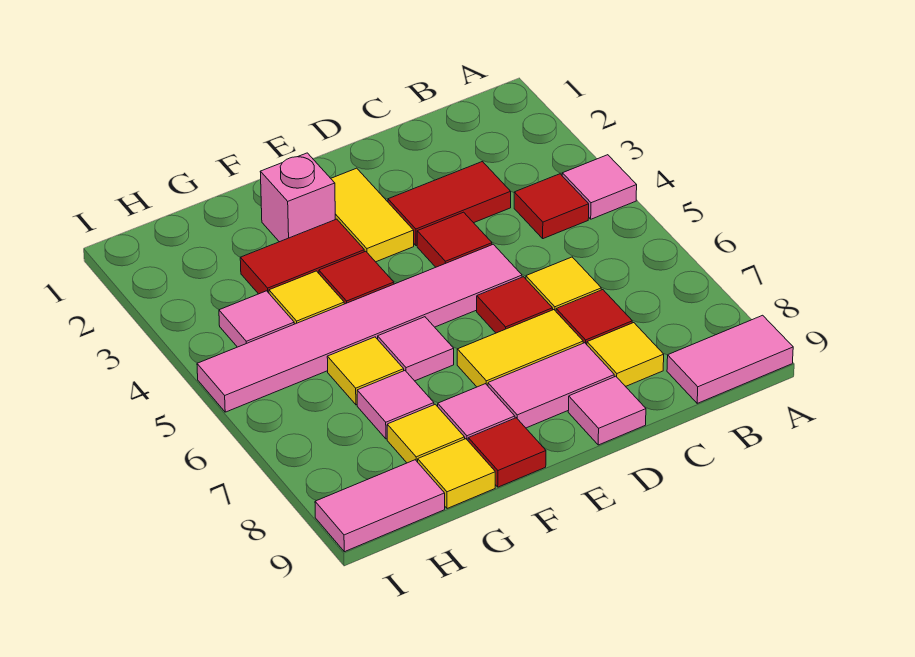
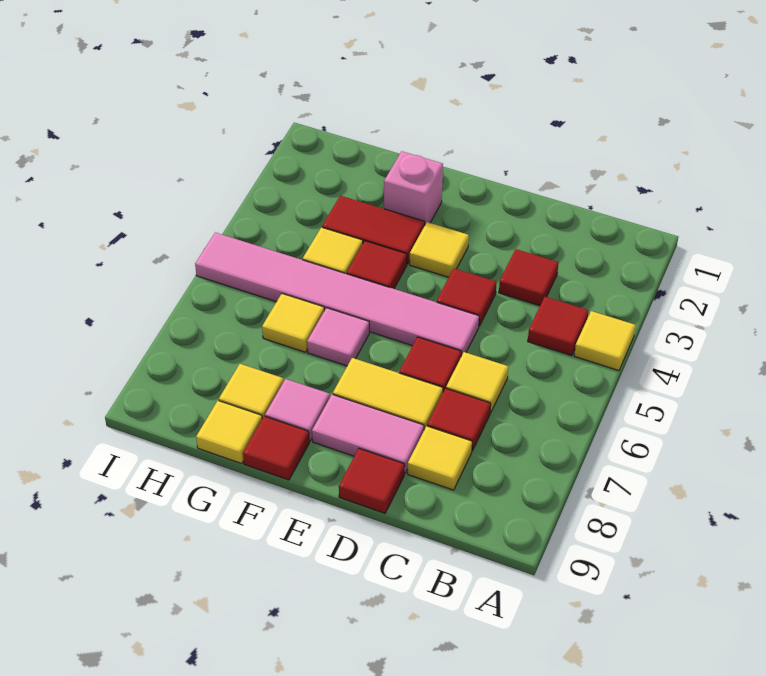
pink tile A4 level 1 -> yellow tile A4 level 1
pink tile A9:B9 level 1 -> none
red tile C3:D3 level 1 -> red tile C3 level 1
pink tile D9 level 1 -> red tile D9 level 1
yellow tile E2:E3 level 1 -> yellow tile E3 level 1
pink tile G7 level 1 -> none
pink tile H4 level 1 -> none
pink tile H9:I9 level 1 -> none

